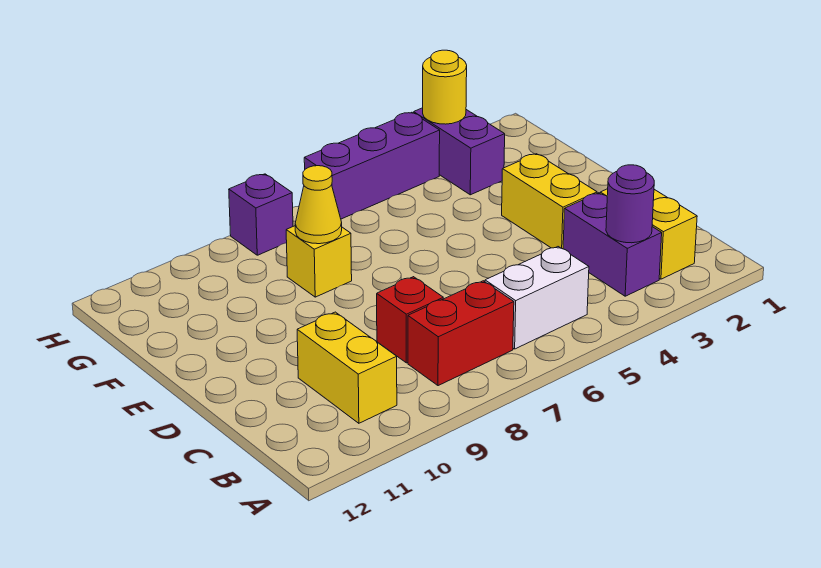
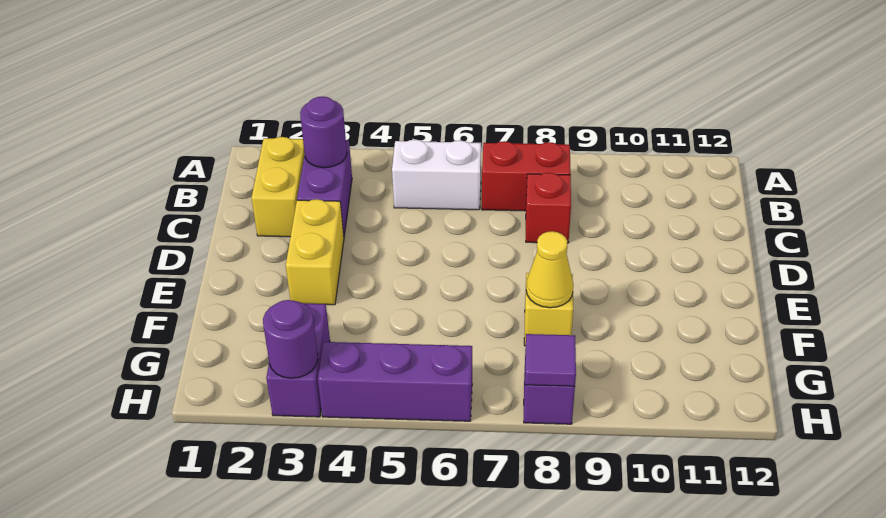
yellow brick B10:C10 level 1 -> none
yellow round brick H3 level 2 -> purple round brick H3 level 2
none -> purple tile H8 level 2

